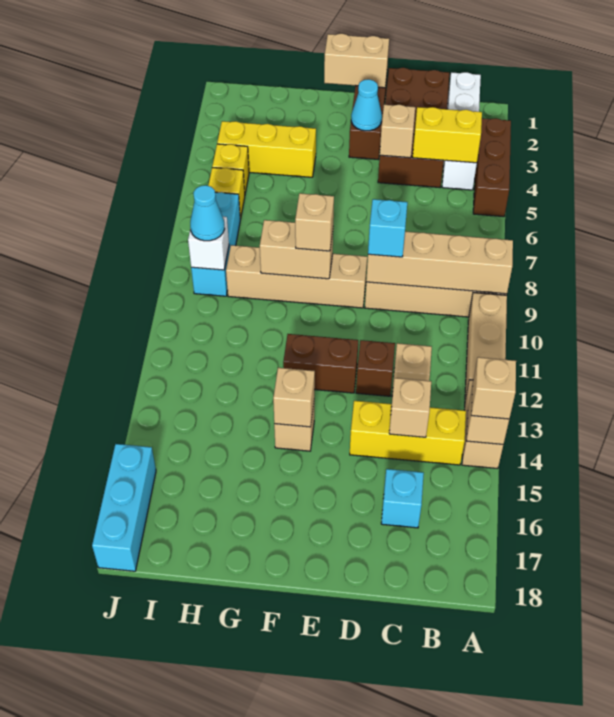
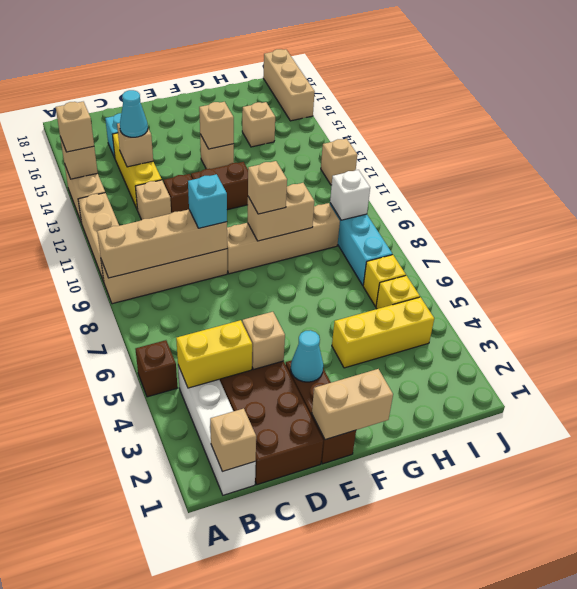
brown brick A3:A5 level 1 -> brown brick A5 level 1
none -> tan brick B1 level 2
yellow brick B14:D14 level 1 -> yellow brick C13:C15 level 1
none -> tan brick H15 level 1
cyan cone I9 level 3 -> cyan cone C14 level 3
none -> tan brick J12 level 1
cyan brick J16:J18 level 1 -> tan brick J16:J18 level 1

